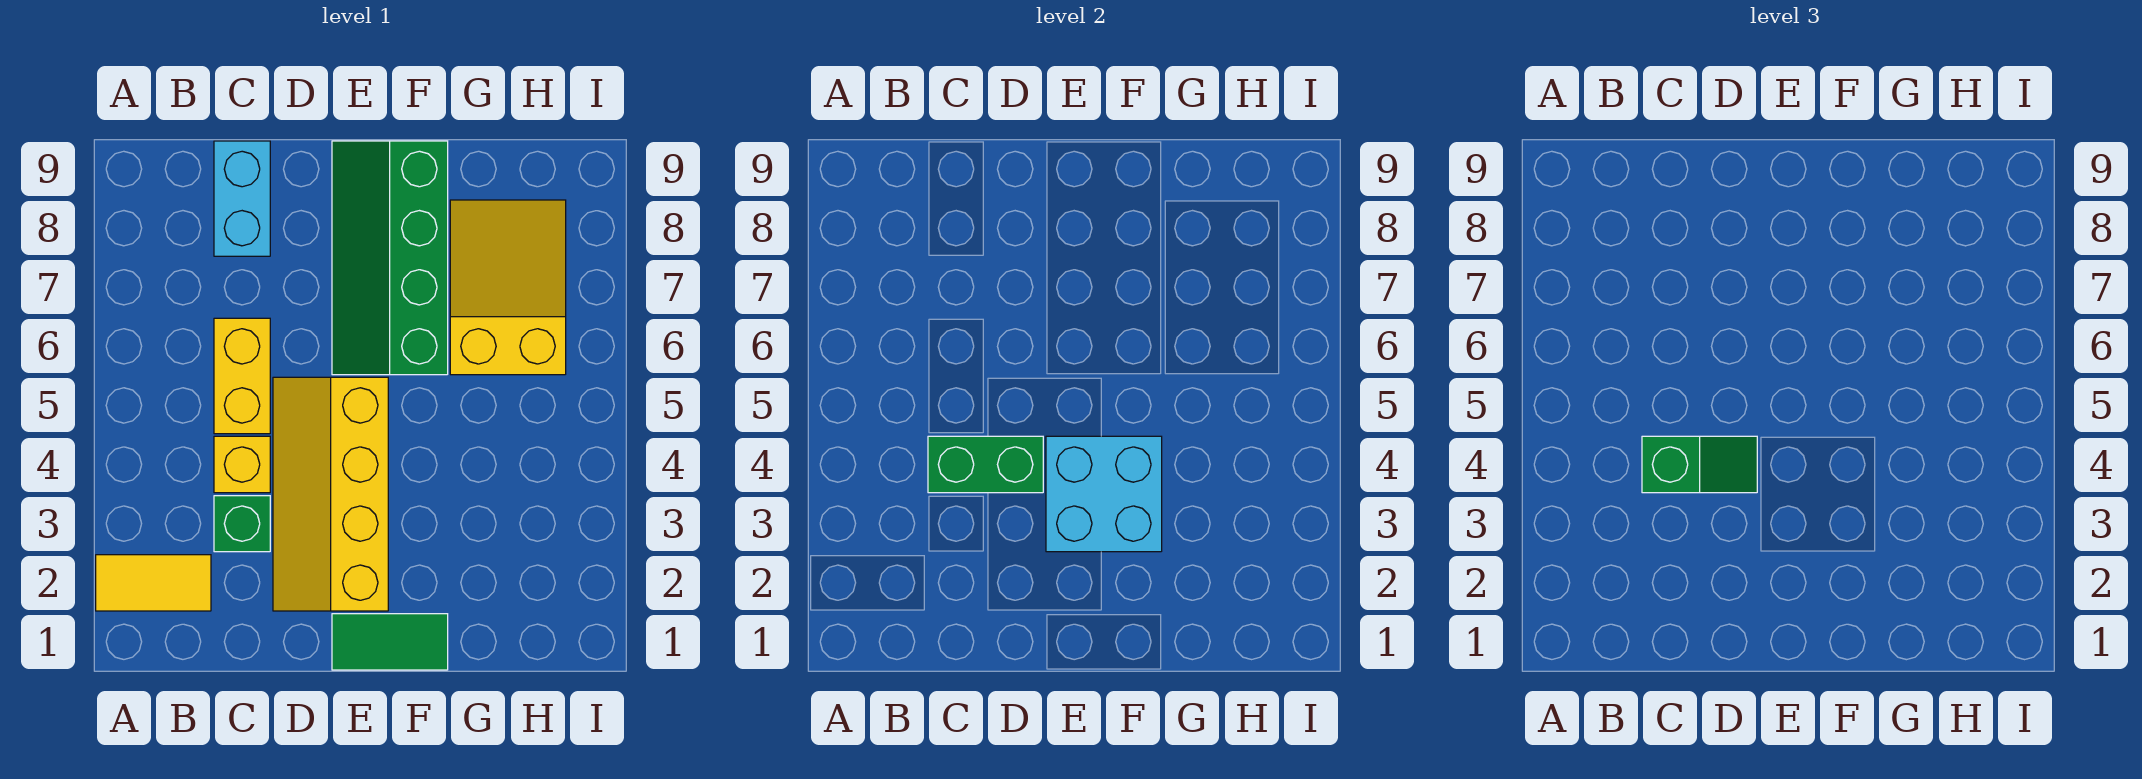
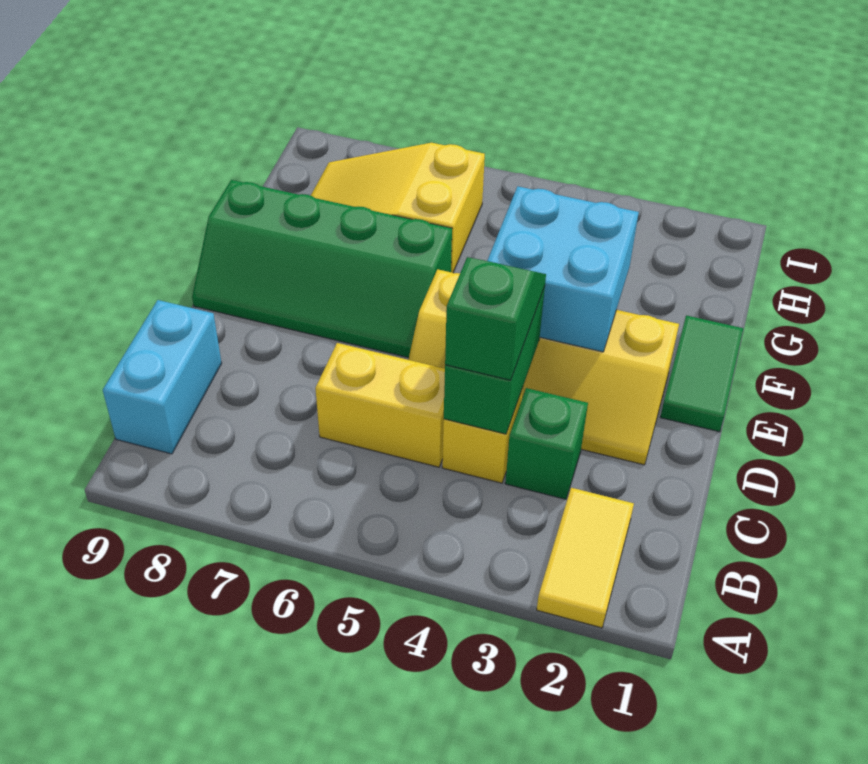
cyan brick C8:C9 level 1 -> cyan brick B9:C9 level 1

